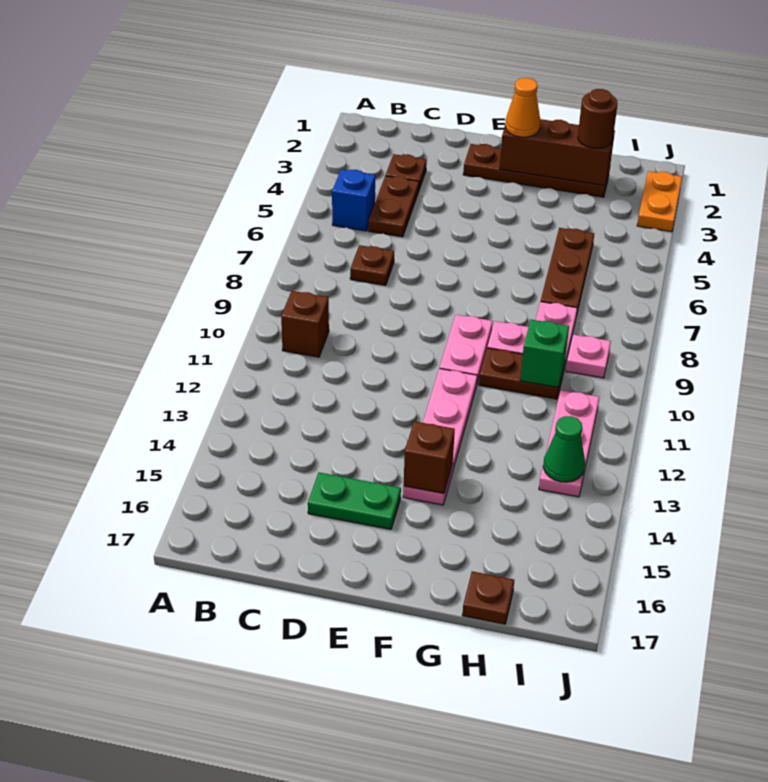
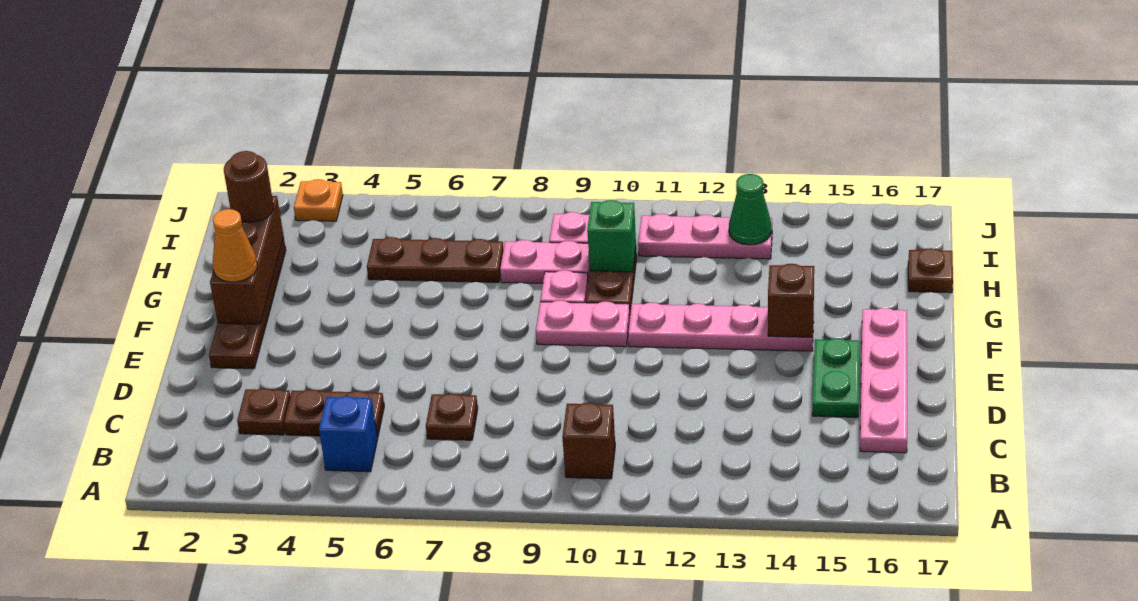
none -> pink plate C16:F16 level 1
orange plate J2:J3 level 1 -> orange plate J3 level 1

